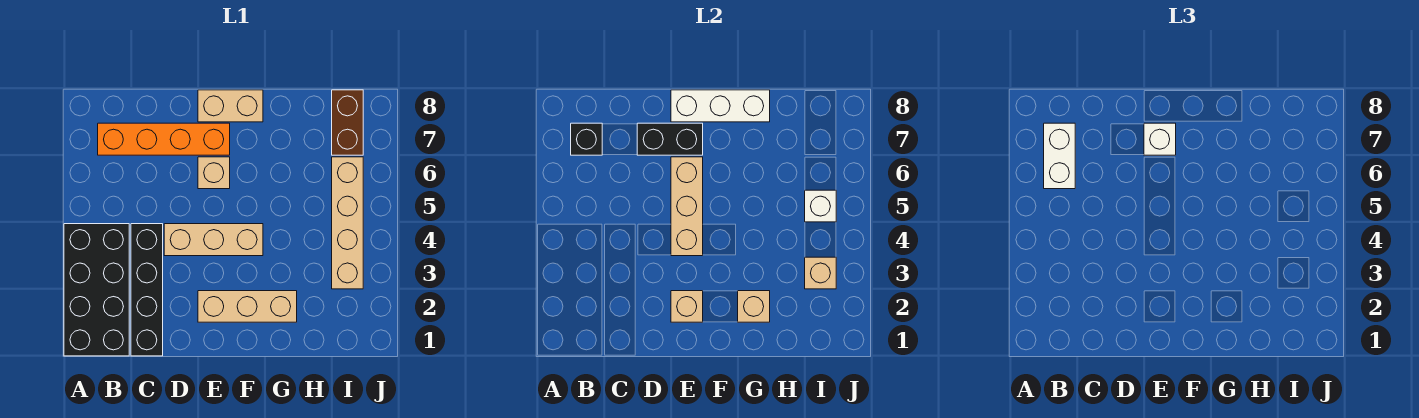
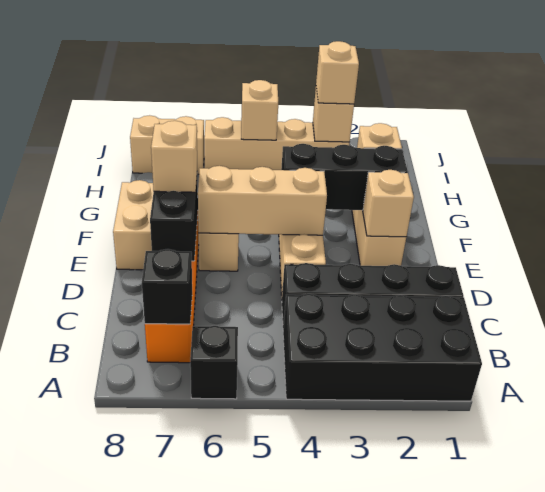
none -> black brick A6 level 1
white brick B6:B7 level 3 -> none
white brick E7 level 3 -> tan brick E7 level 3
white brick E8:G8 level 2 -> none
none -> black brick F2:F4 level 2
none -> tan brick I3 level 3
white brick I5 level 2 -> tan brick I5 level 2
brown brick I7:I8 level 1 -> tan brick I7:I8 level 1

